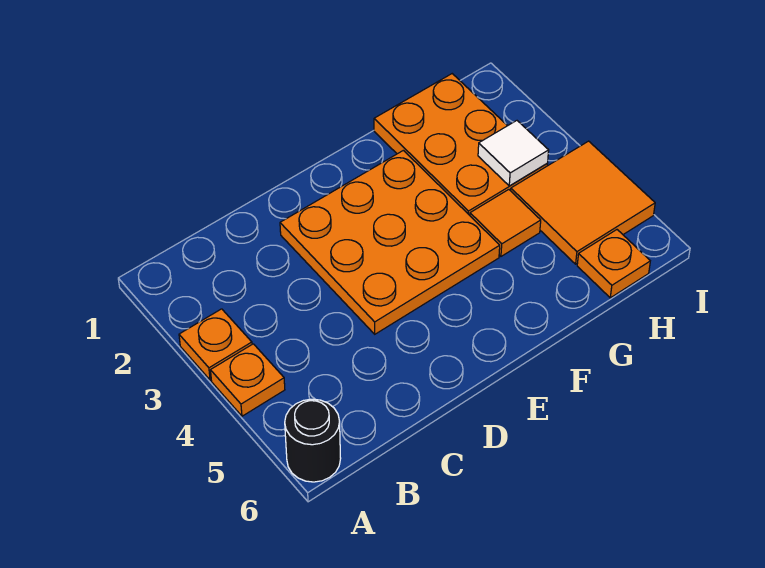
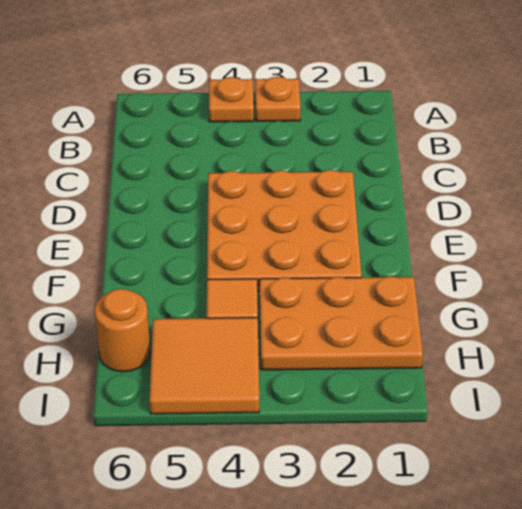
black round brick A6 level 1 -> none
white tile H3 level 2 -> none
orange plate H6 level 1 -> orange round brick H6 level 1

